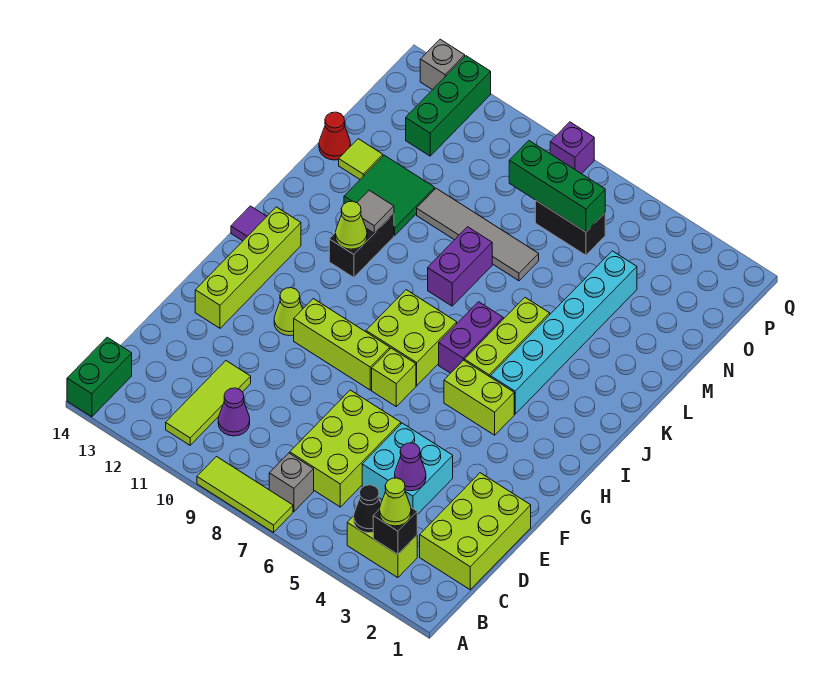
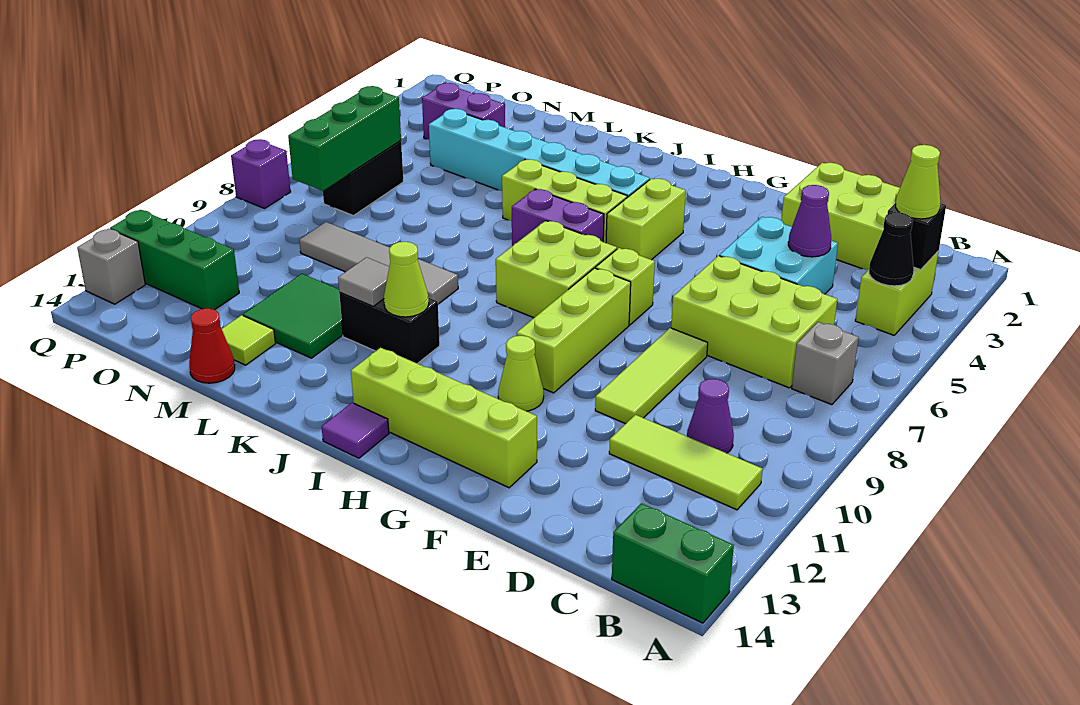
lime tile A7:A9 level 1 -> lime tile E8:E10 level 1
purple brick K8:L8 level 1 -> purple brick N3:O3 level 1
grey tile M7:M10 level 1 -> grey tile K9:N9 level 1

